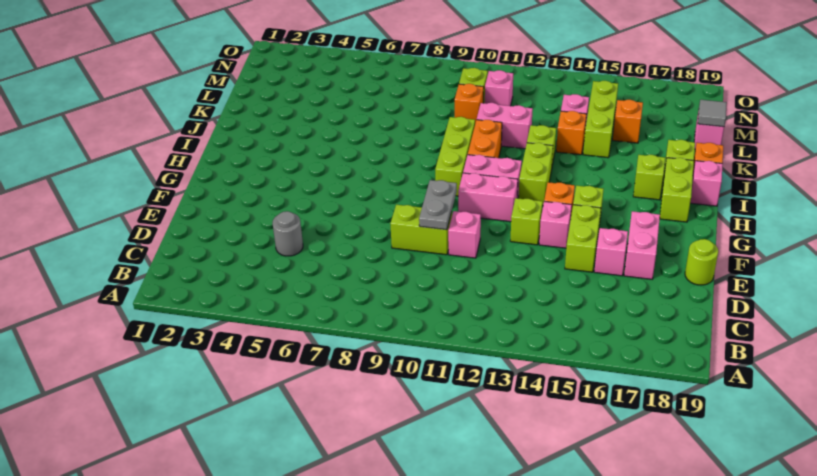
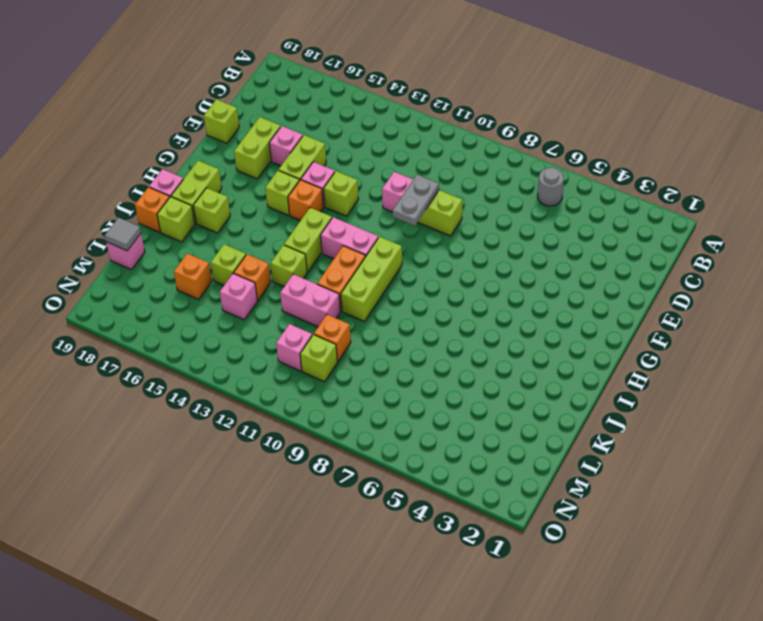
grey round brick D5 level 1 -> grey round brick B6 level 1
pink brick E17:F17 level 1 -> lime brick E17:F17 level 1
lime round brick E19 level 1 -> lime brick E19 level 1
pink brick G11:G12 level 1 -> none
lime brick K15:M15 level 1 -> lime brick K15 level 1

